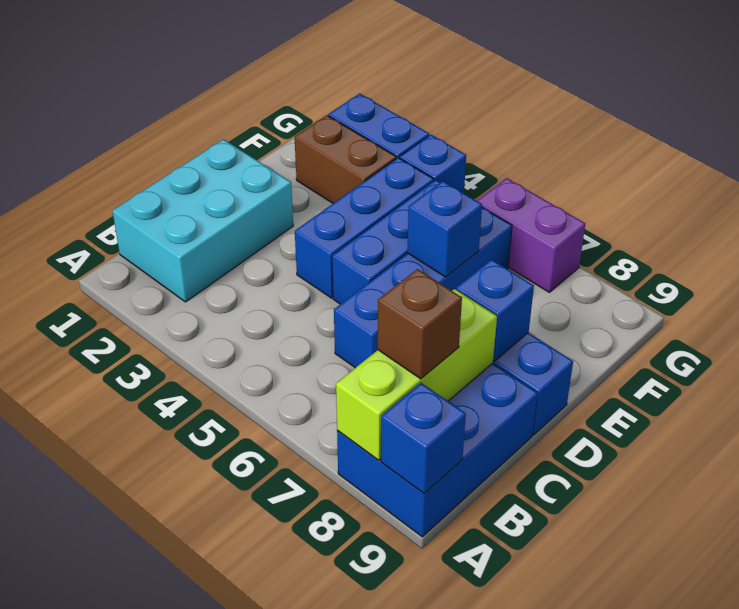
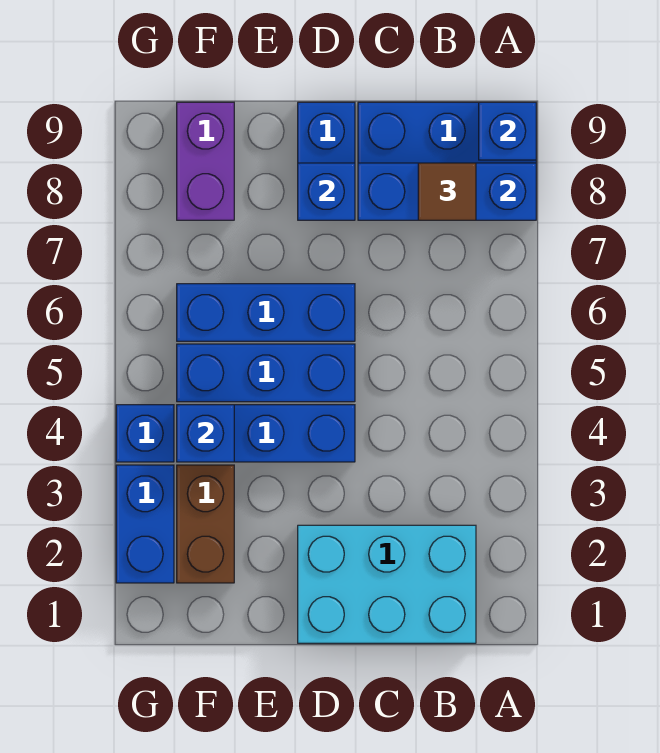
lime brick A8:C8 level 2 -> blue brick A8:C8 level 2
brown brick B8 level 3 -> brown tile B8 level 3
blue brick C6:F6 level 1 -> blue brick D6:F6 level 1
blue brick E6 level 2 -> blue brick F4 level 2
purple brick G6:G7 level 1 -> purple brick F8:F9 level 1

